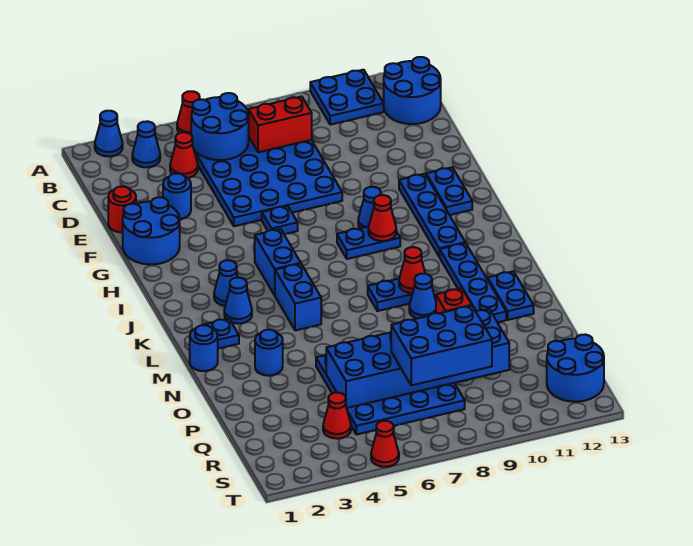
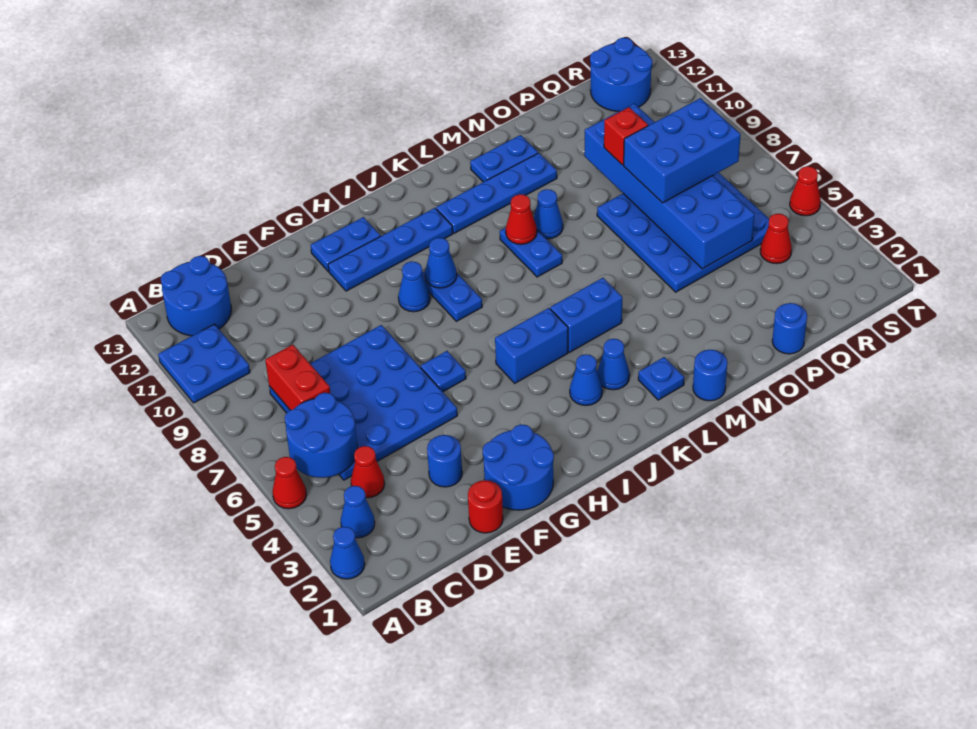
red cone I9 level 2 -> blue cone I9 level 2
blue round brick N3 level 1 -> blue round brick P1 level 1
blue brick Q7:R9 level 3 -> blue brick P7:R8 level 3

